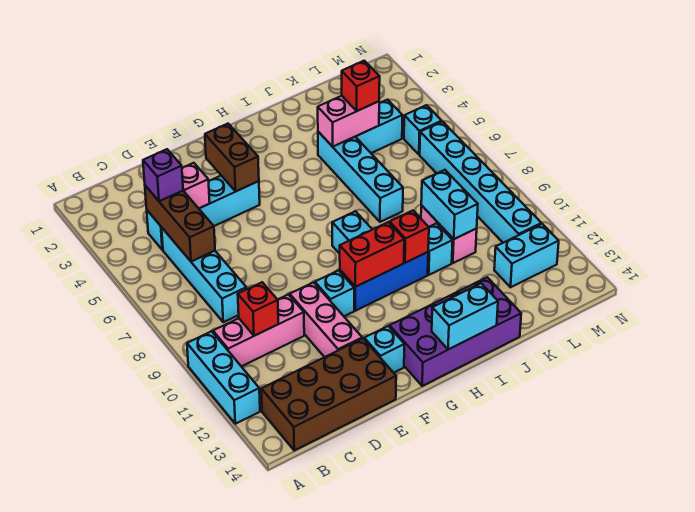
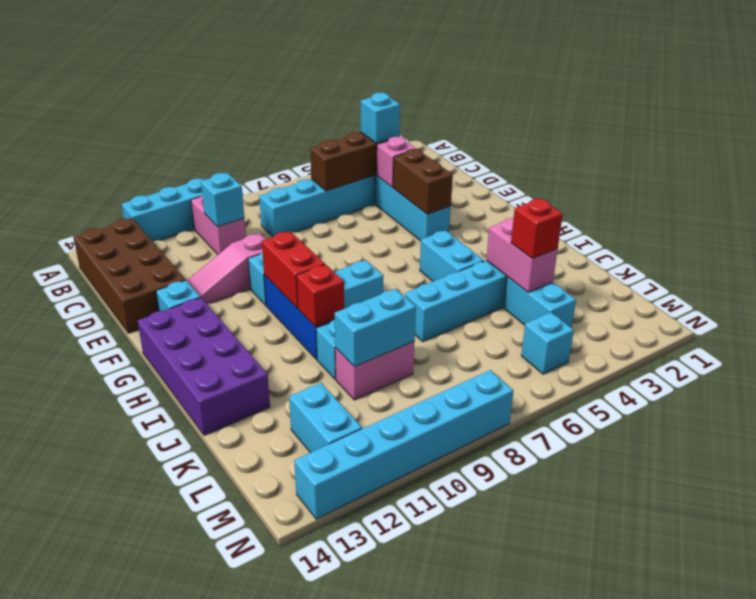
pink brick B10:D10 level 1 -> pink brick B10:C10 level 1
purple brick C4 level 3 -> cyan brick C4 level 3
red brick C10 level 2 -> cyan brick C10 level 2
pink brick E10:E12 level 1 -> pink slope E10:E12 level 1 top 10
brown brick F3:F4 level 2 -> brown brick E4:F4 level 2
cyan brick H14:I14 level 2 -> cyan brick H5:I5 level 1
cyan brick M6:M11 level 1 -> cyan brick N8:N13 level 1

